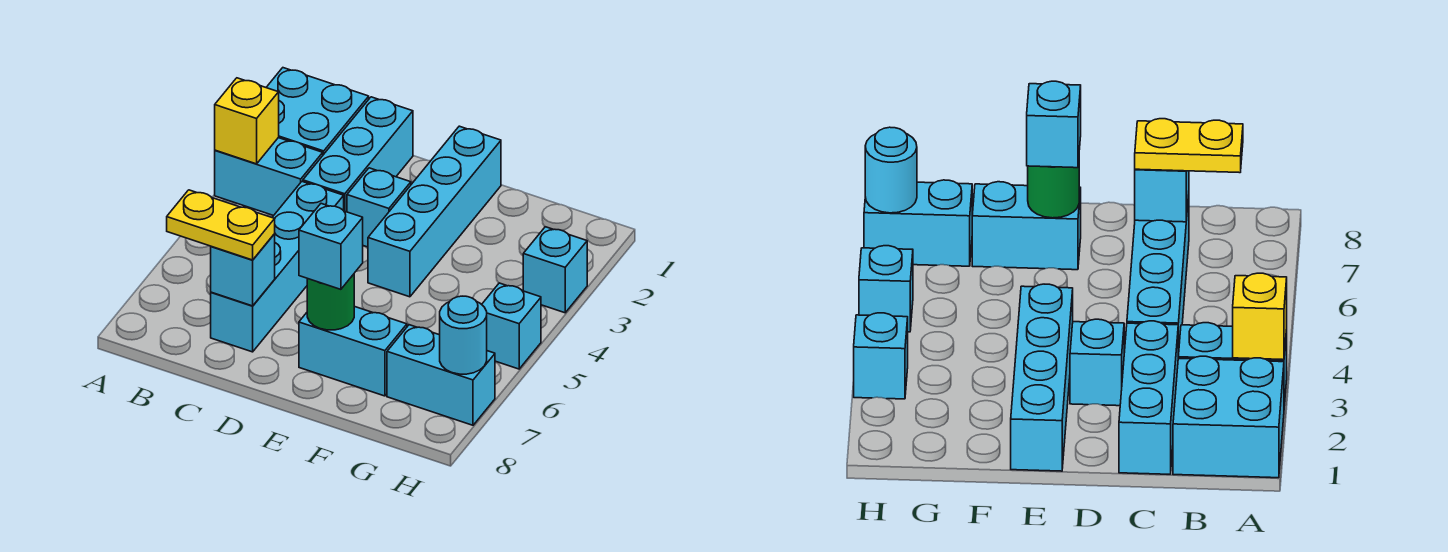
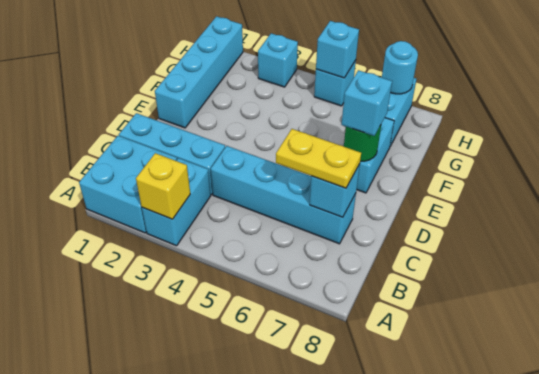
yellow plate B7:C7 level 3 -> yellow plate C6:C7 level 3
cyan brick D3 level 1 -> cyan brick H5 level 2
cyan brick E1:E4 level 1 -> cyan brick E1:H1 level 1

